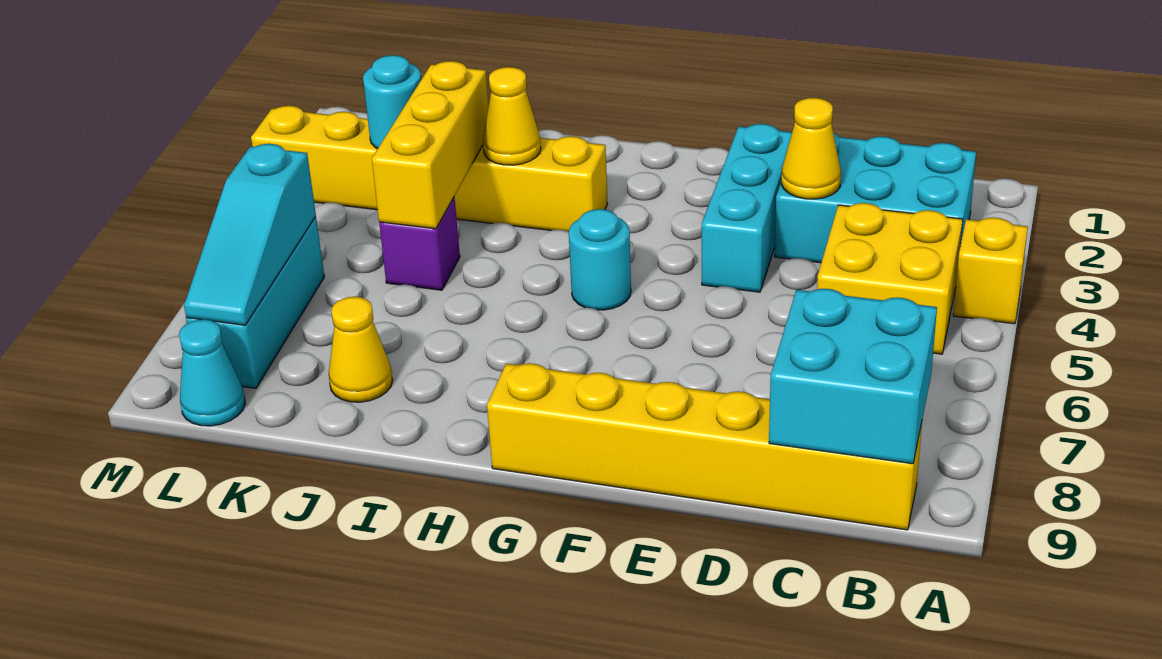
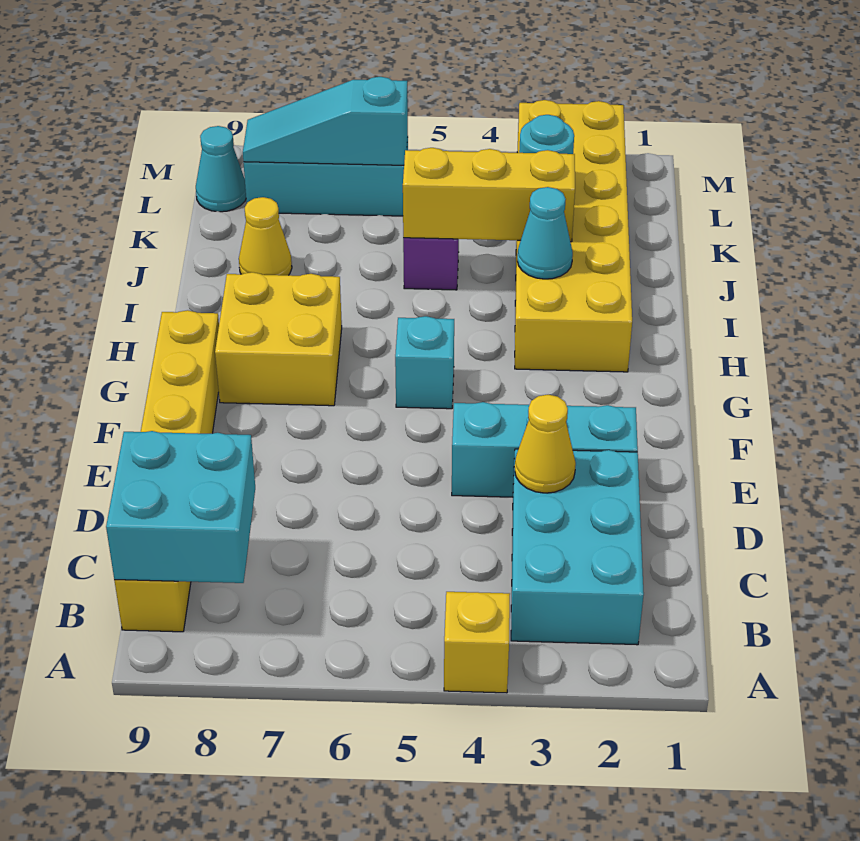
yellow brick B4:C5 level 1 -> yellow brick G7:H8 level 1
cyan round brick G5 level 1 -> cyan brick G5 level 1
yellow brick H3:M3 level 1 -> yellow brick H2:M3 level 1
yellow cone I3 level 2 -> cyan cone I3 level 2

